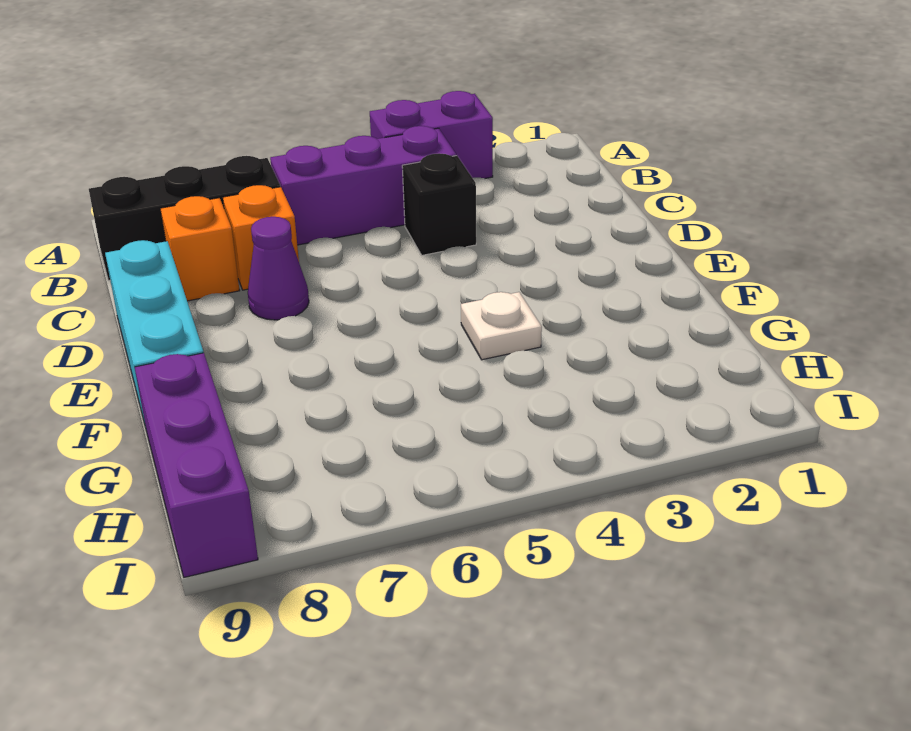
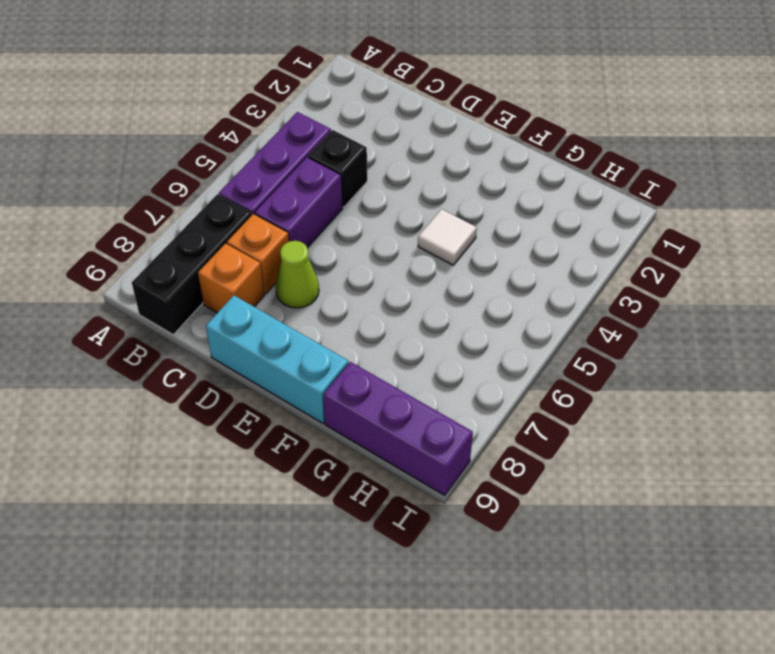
purple brick A3:A4 level 1 -> purple brick C5:C6 level 1
purple cone D7 level 1 -> lime cone D7 level 1
white plate F4 level 1 -> white tile F4 level 1

